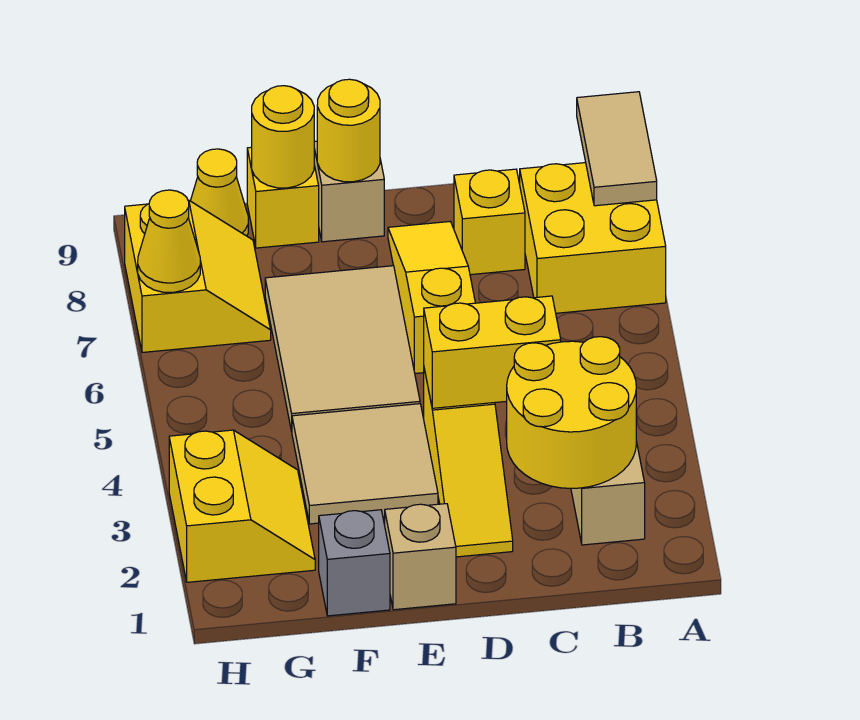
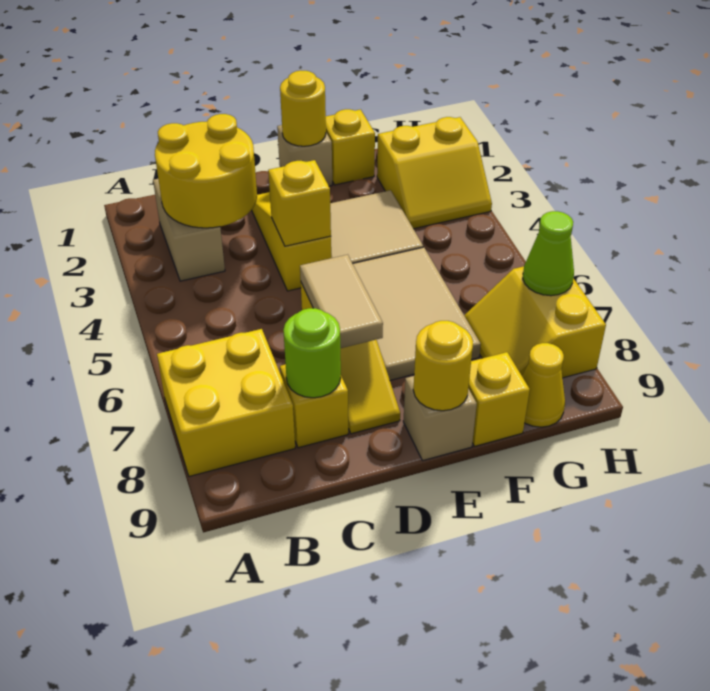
tan tile A8:A9 level 2 -> tan tile D6:D7 level 2
yellow brick C4:D4 level 2 -> yellow brick D4 level 2
none -> lime round brick C8 level 2
grey brick F1 level 1 -> yellow brick F1 level 1
yellow round brick F9 level 2 -> yellow round brick E1 level 2
yellow slope G2:H3 level 1 top H -> yellow slope G2:H3 level 1 top 2
yellow cone H7 level 2 -> lime cone H7 level 2

